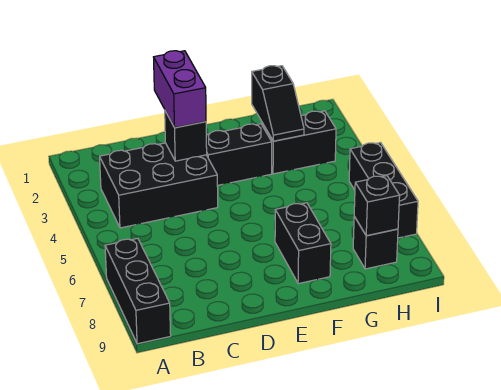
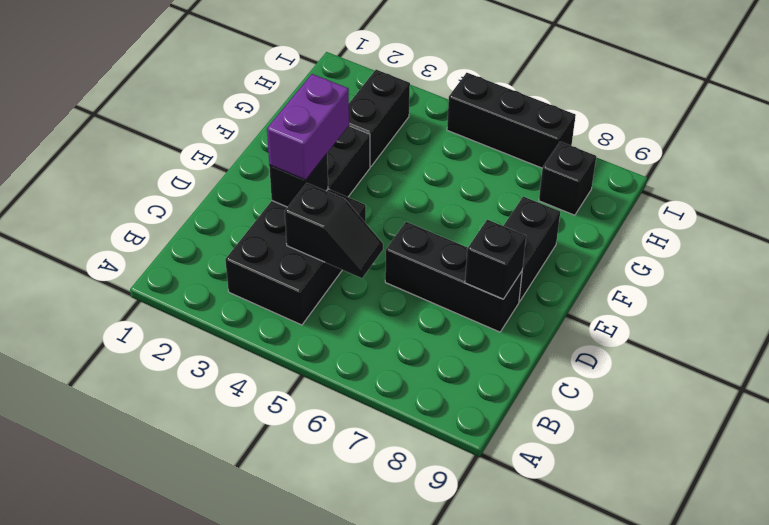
black brick A7:A9 level 1 -> black brick D6:D8 level 1
purple brick D2:D3 level 3 -> purple brick D3:E3 level 3
black brick F7:F8 level 1 -> black brick E8:F8 level 1
black slope G2:G3 level 2 top 2 -> black slope C4:C5 level 2 top 4
black brick H8 level 2 -> black brick D8 level 2

